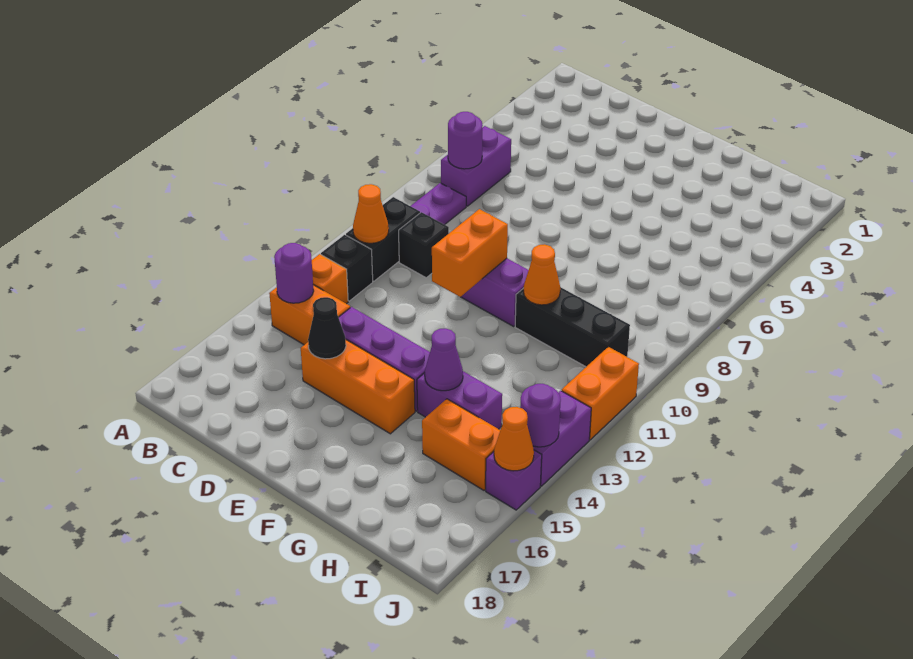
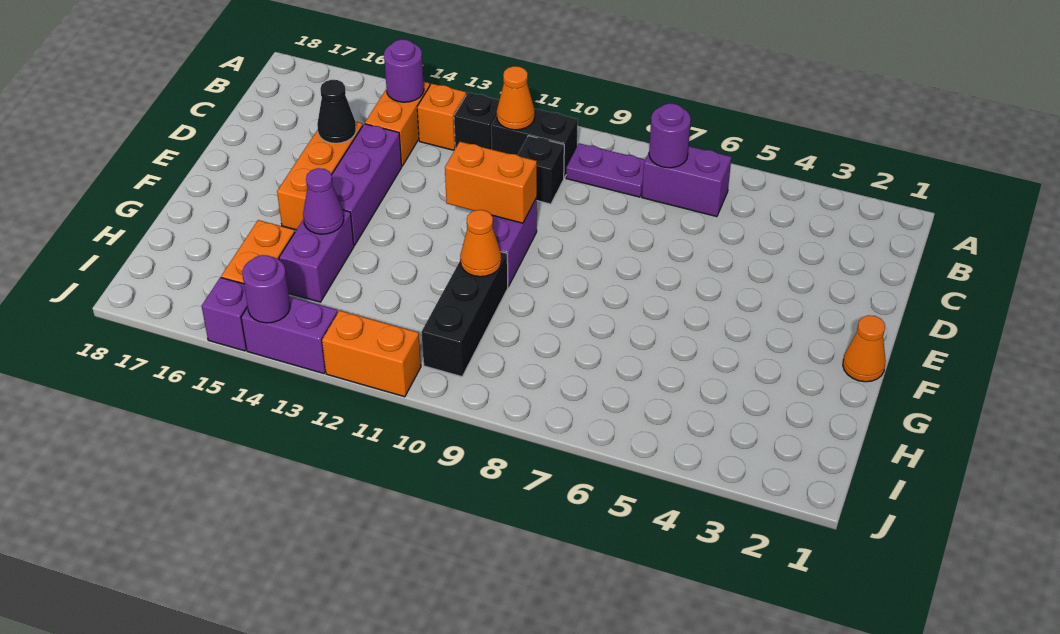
orange cone J15 level 2 -> orange cone F1 level 1

